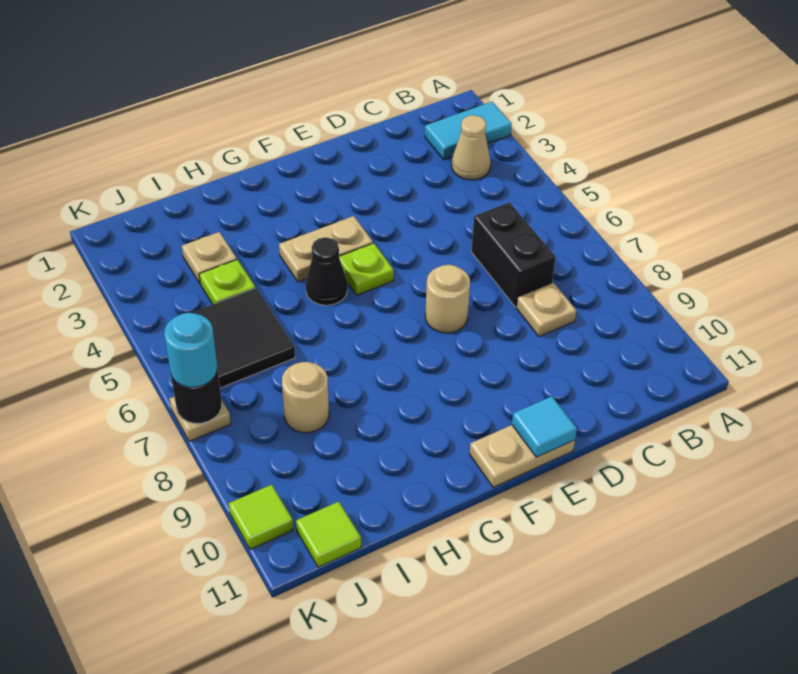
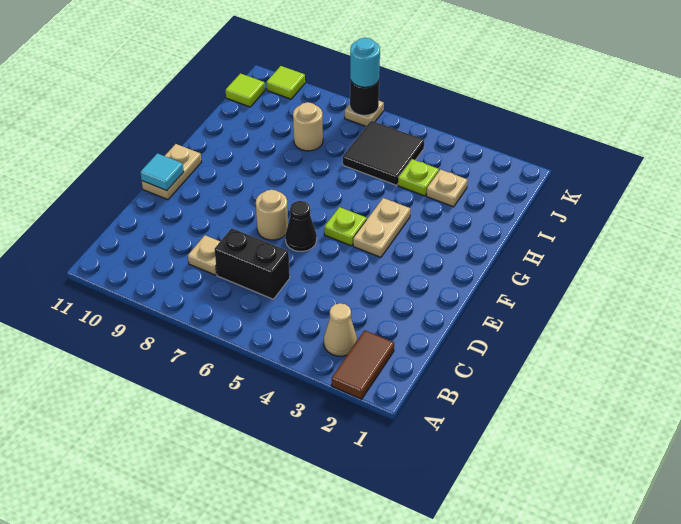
cyan tile A2:B2 level 1 -> brown tile A2:B2 level 1
black cone G5 level 1 -> black cone E6 level 1

